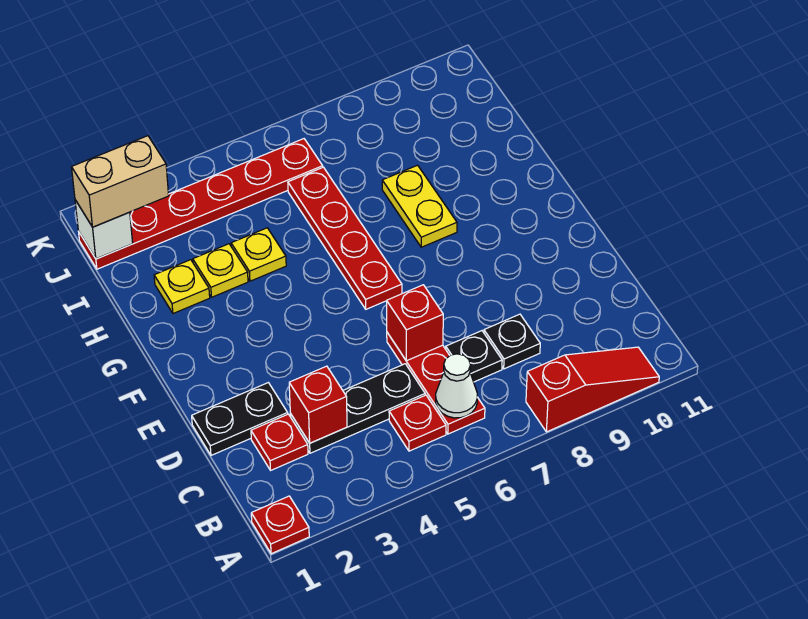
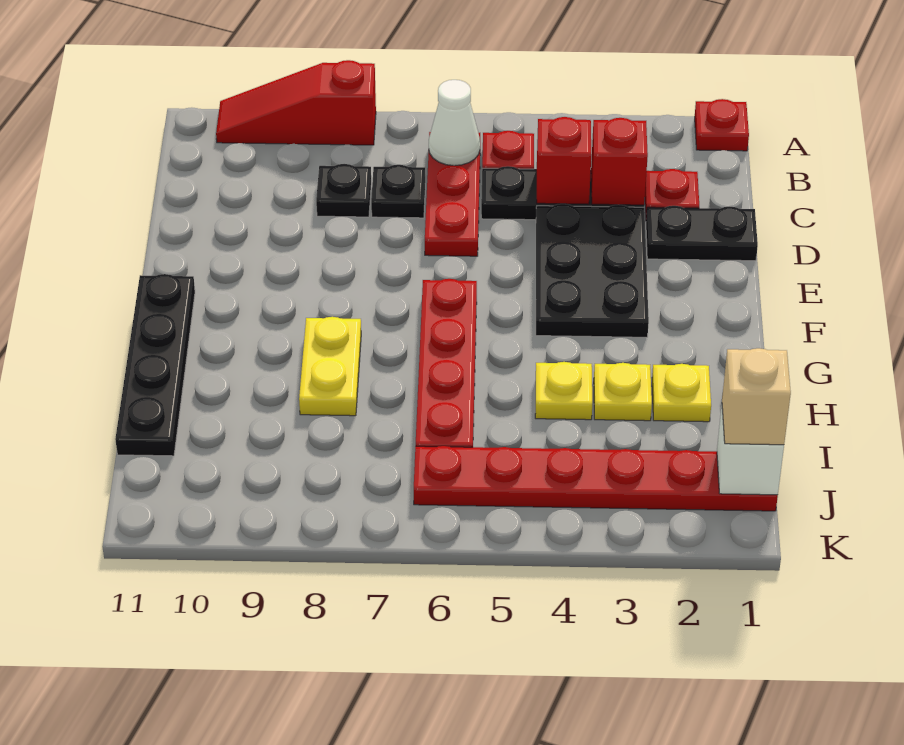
none -> black plate D3:F4 level 1
red brick D6 level 2 -> red brick C4 level 2
none -> black plate F11:I11 level 1
tan brick J1:J2 level 3 -> tan brick J1 level 3

